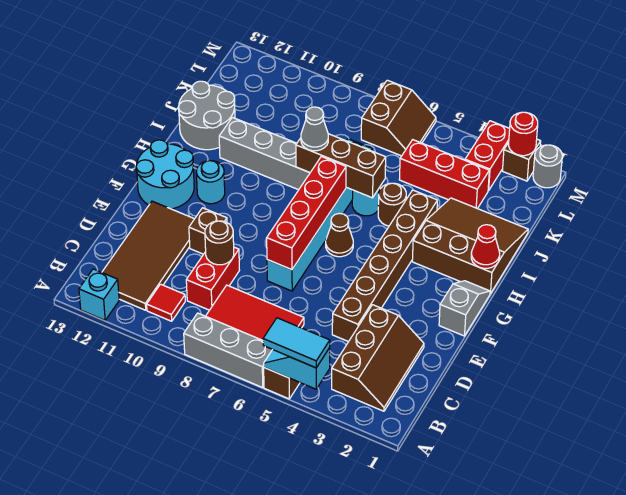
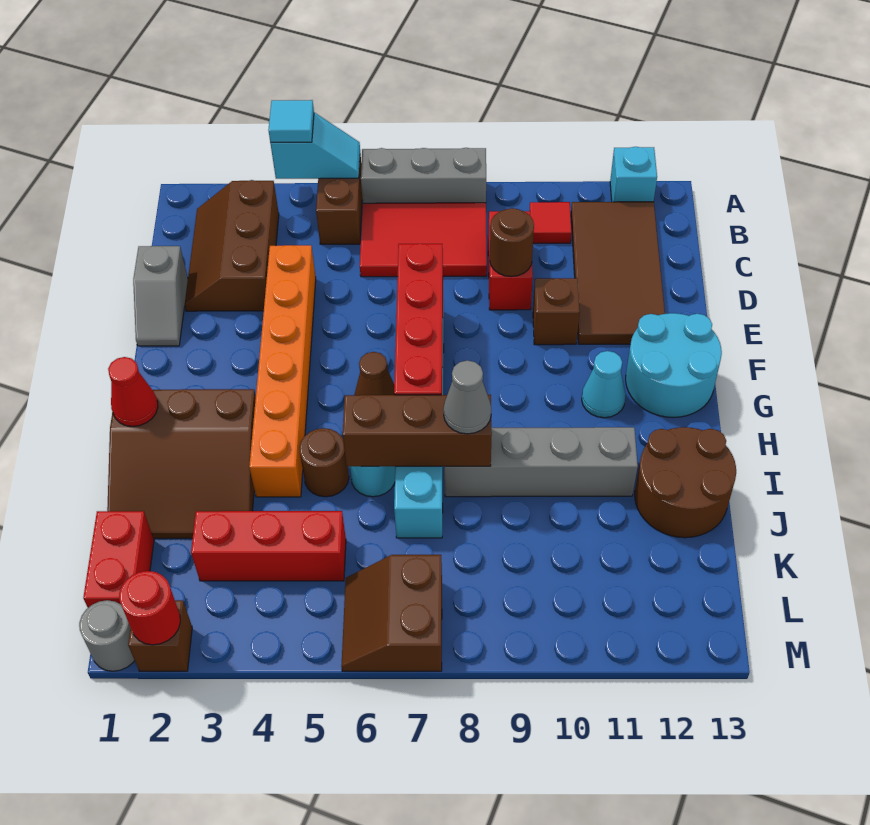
cyan tile A4:A5 level 3 -> cyan tile A4 level 3
brown brick D4:I4 level 1 -> orange brick D4:I4 level 1
grey slope F1:G1 level 1 top F -> grey slope D1:E1 level 1 top D
cyan round brick G11 level 1 -> cyan cone G11 level 1
grey round brick I12:J13 level 1 -> brown round brick I12:J13 level 1
red brick L3:M3 level 1 -> red brick K1:L1 level 1

